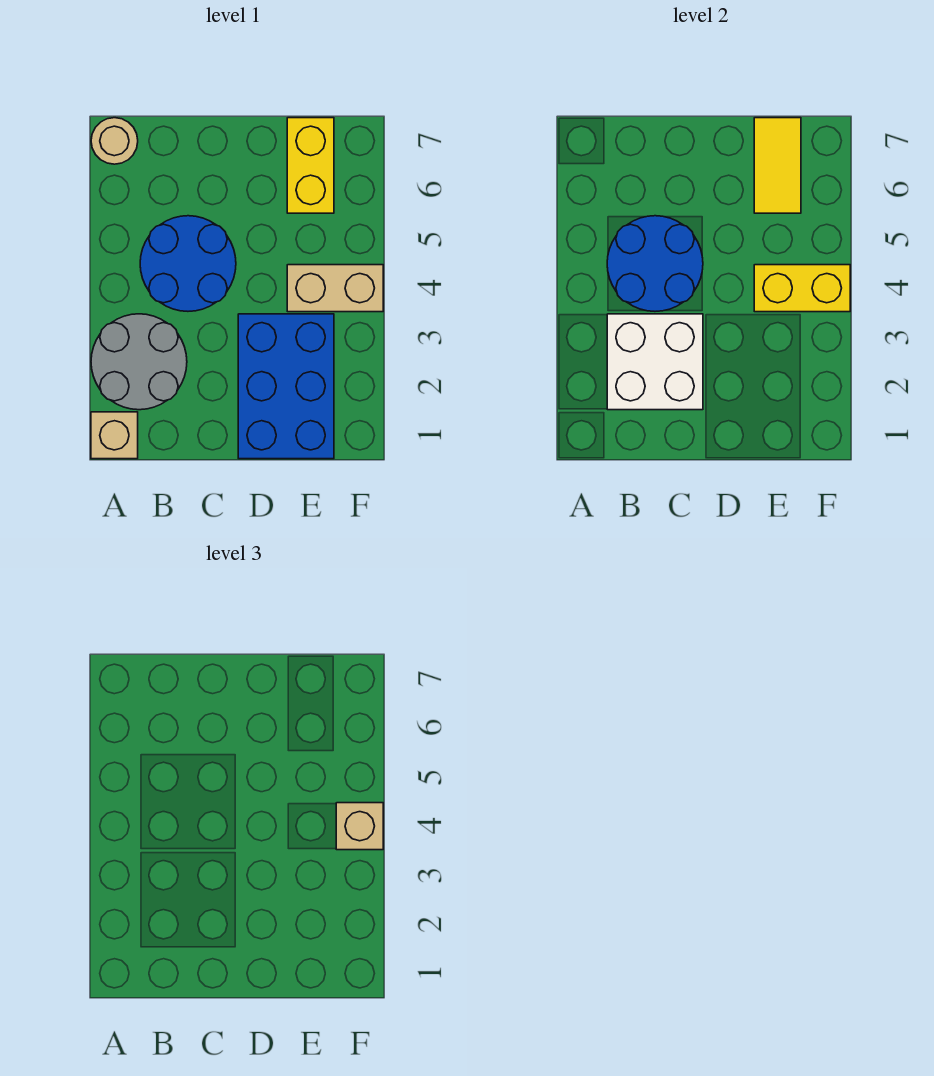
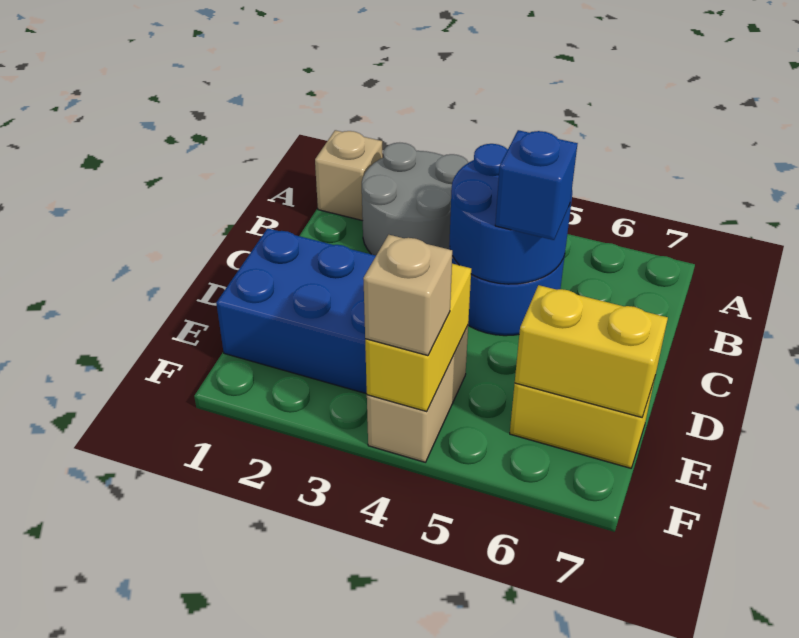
tan round brick A7 level 1 -> none
white brick B2:C3 level 2 -> none
none -> blue brick C5 level 3
yellow tile E6:E7 level 2 -> yellow brick E6:E7 level 2

